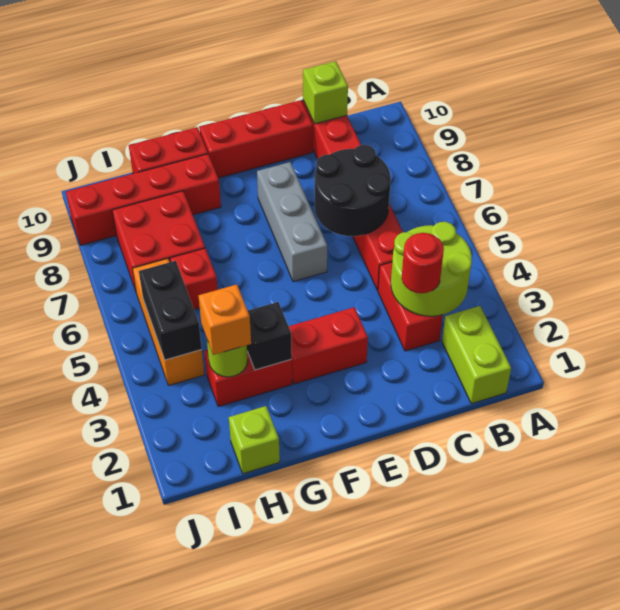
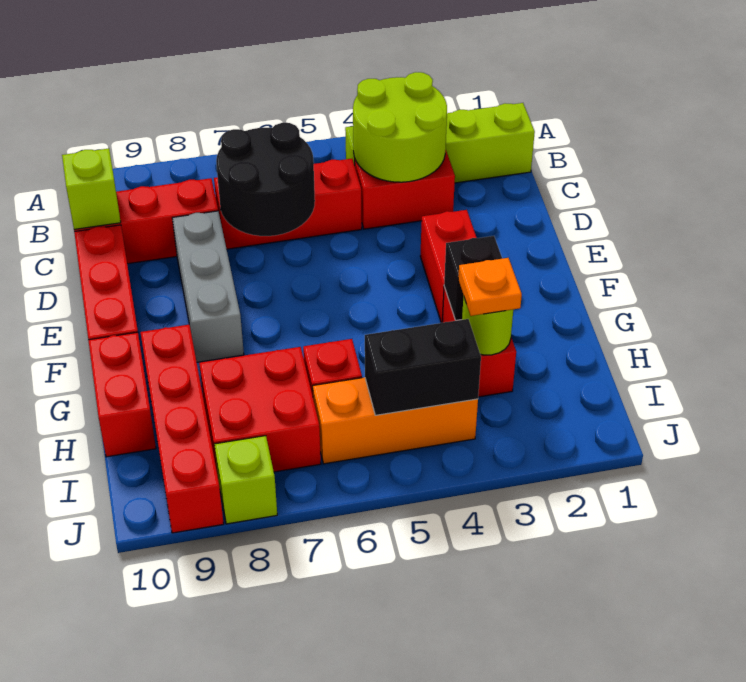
lime brick B1:B2 level 1 -> lime brick B1:B4 level 1
red round brick C3 level 3 -> none
grey brick E6:E8 level 1 -> grey brick D8:F8 level 1
lime brick H1 level 1 -> lime brick J8 level 1
orange brick H3 level 3 -> orange plate H3 level 3

